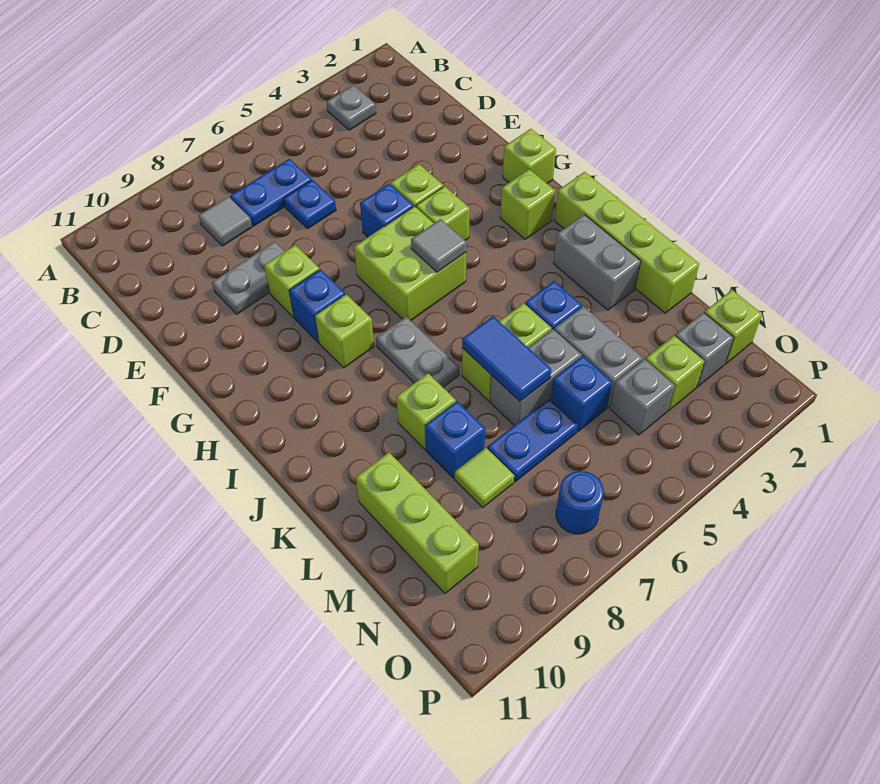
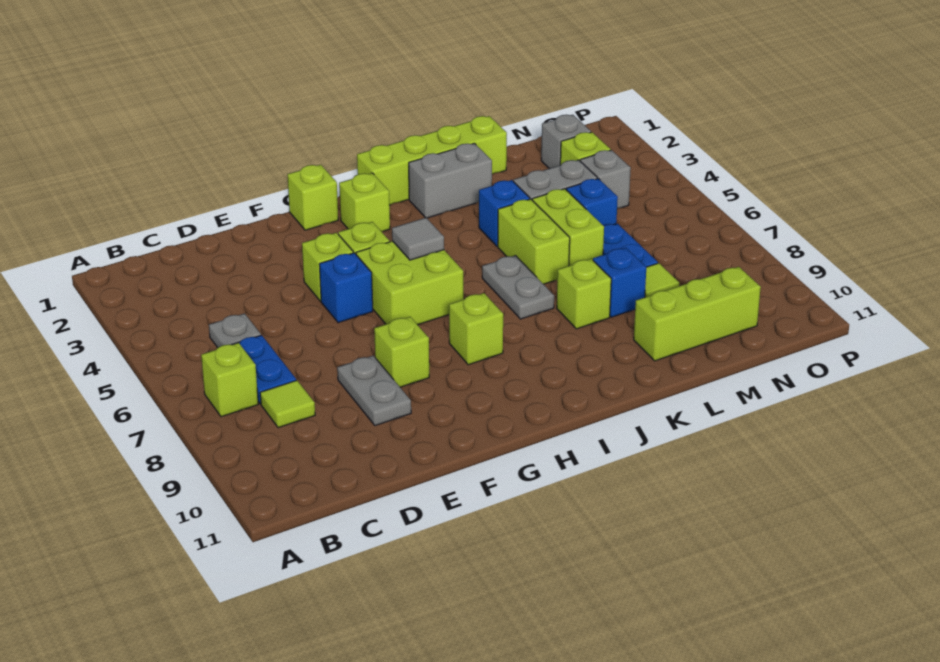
grey plate B3 level 1 -> grey plate C5 level 1
grey tile C8 level 1 -> lime tile C8 level 1
blue plate D6 level 1 -> none
blue brick G8 level 1 -> none
grey plate I7:J7 level 1 -> grey plate J6:J7 level 1
blue tile K6:L6 level 2 -> none
grey brick L5:L6 level 1 -> lime brick L5:L6 level 1
lime brick N1 level 1 -> lime brick B7 level 1
blue round brick O7 level 1 -> none

